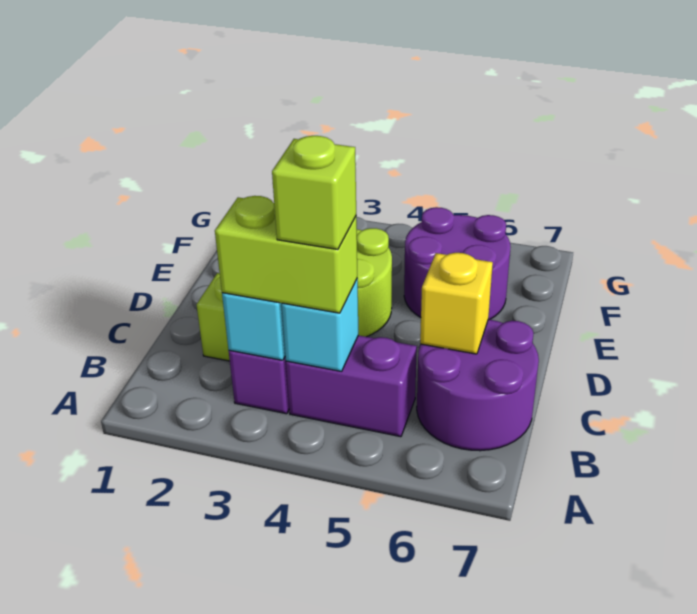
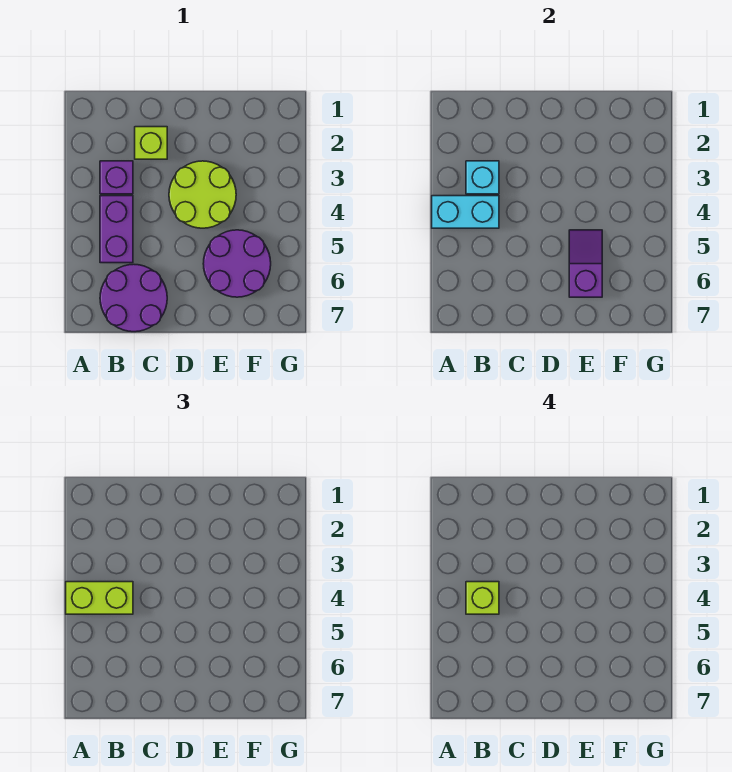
lime brick B3:B4 level 3 -> lime brick A4:B4 level 3
cyan brick B4 level 2 -> cyan brick A4:B4 level 2
yellow brick C6 level 2 -> none
none -> purple slope E5:E6 level 2 top 6

